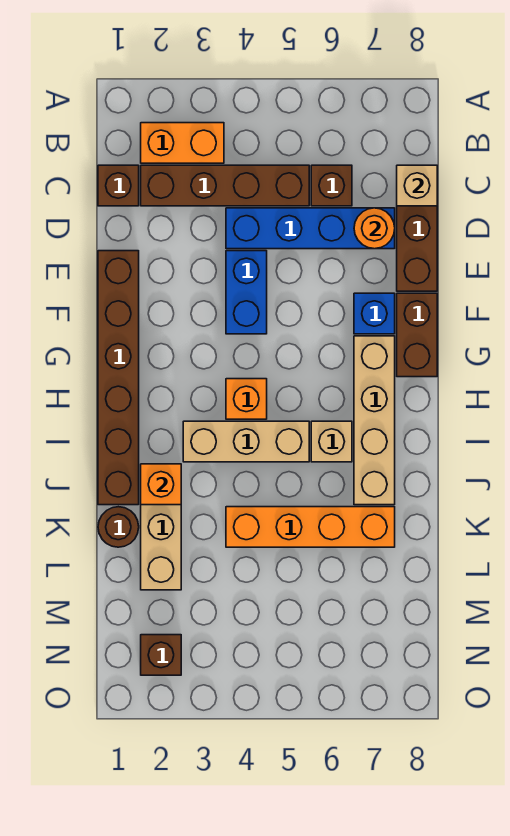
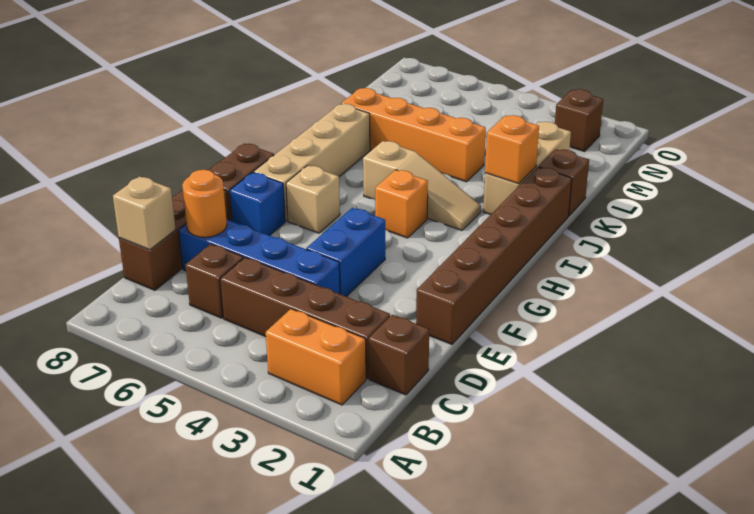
tan brick I3:I5 level 1 -> tan slope I3:I5 level 1 top 5
tan brick I6 level 1 -> tan brick G6 level 1
brown round brick K1 level 1 -> brown brick K1 level 1

